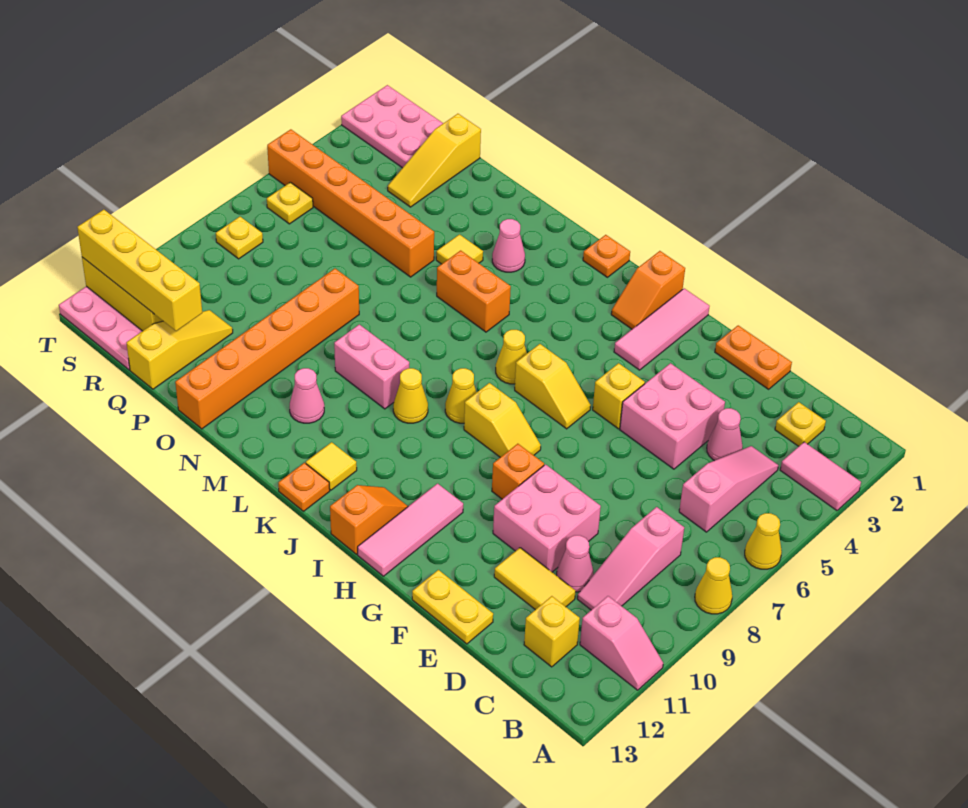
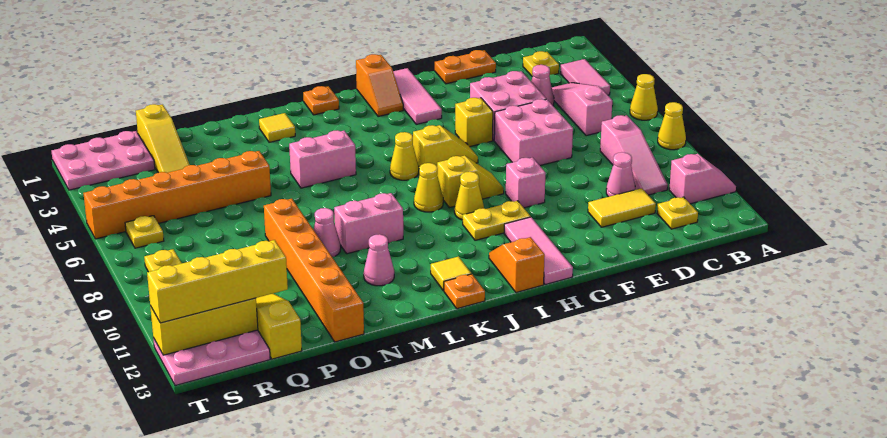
pink tile A3:B3 level 1 -> pink tile B3:B4 level 1
yellow brick C12 level 1 -> yellow plate C12 level 1
pink brick E9:F10 level 1 -> pink brick E6:F7 level 1
yellow plate E13:F13 level 1 -> yellow plate H10:I10 level 1
orange brick G9 level 1 -> pink brick G9 level 1
yellow cone K9 level 1 -> yellow cone I9 level 1
orange brick L5:M5 level 1 -> pink brick L5:M5 level 1
pink cone M3 level 1 -> pink cone N9 level 1
yellow tile N4 level 1 -> yellow tile M2 level 1

